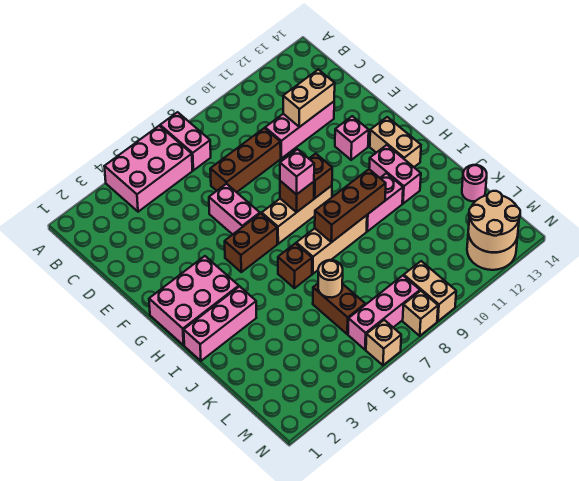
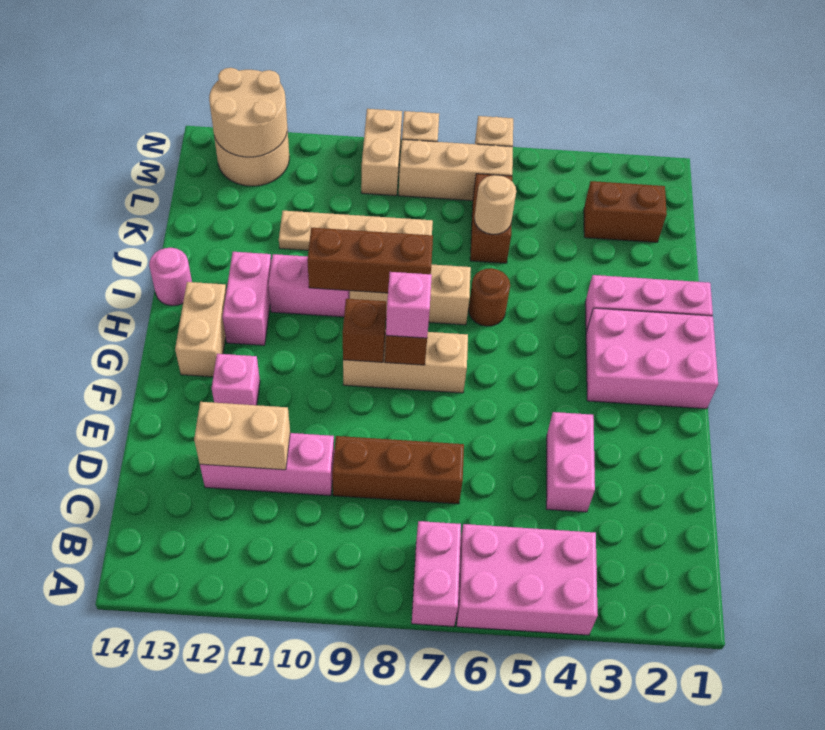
pink brick E6:F6 level 1 -> pink brick D4:E4 level 1
brown brick G5:G6 level 1 -> brown brick L2:L3 level 1
brown brick I6 level 1 -> brown round brick I6 level 1
none -> tan plate K8:K11 level 1
pink round brick K14 level 1 -> pink round brick I14 level 1
pink brick M6:M8 level 1 -> tan brick M6:M8 level 1

